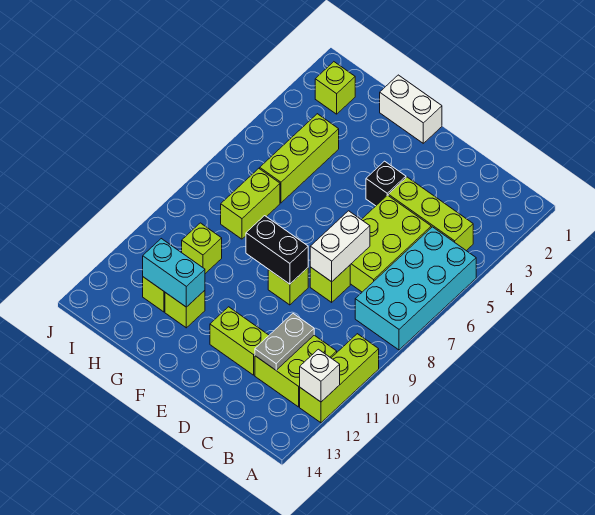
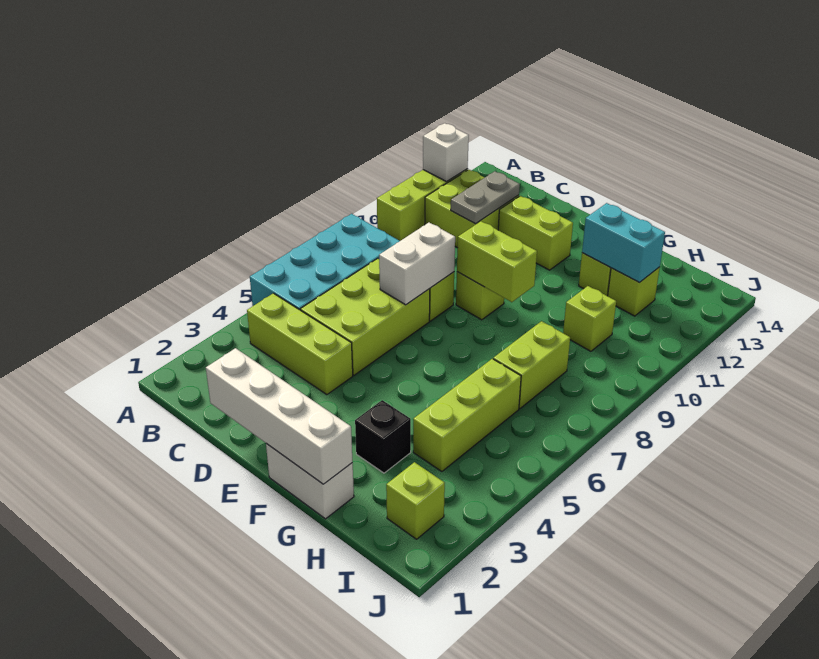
none -> white brick D1:G1 level 2
black brick E4 level 1 -> black brick G3 level 1
black brick E9:F9 level 2 -> lime brick E9:F9 level 2

